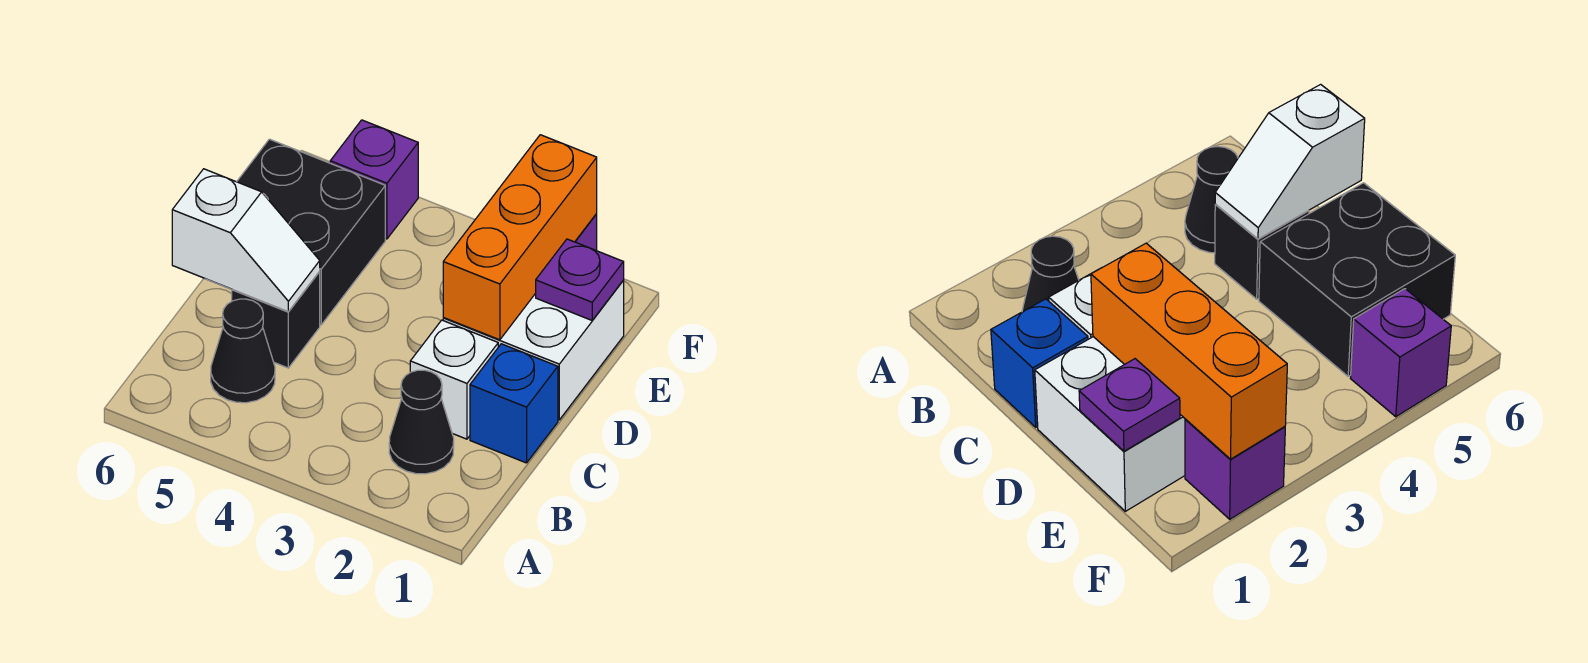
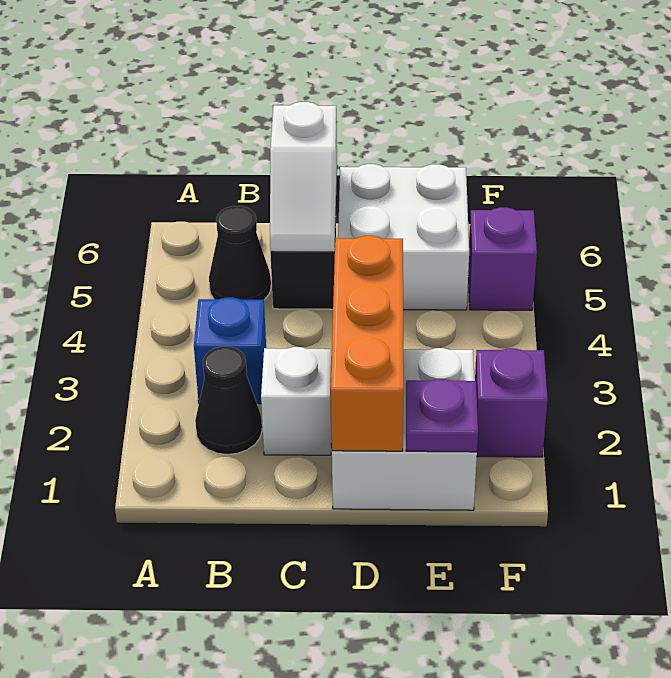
blue brick C1 level 1 -> blue brick B3 level 1
orange brick D2:F2 level 2 -> orange brick D1:D3 level 2
black brick D5:E6 level 1 -> white brick D5:E6 level 1

